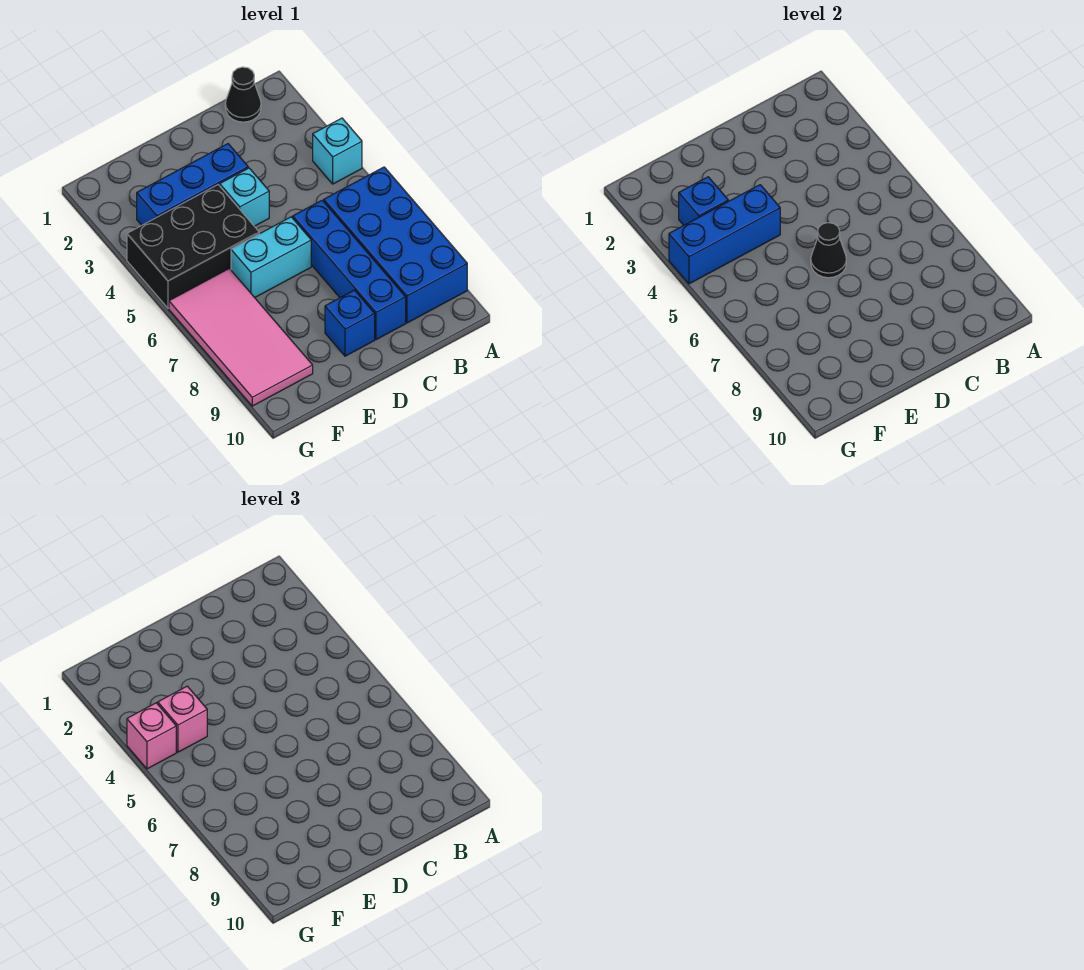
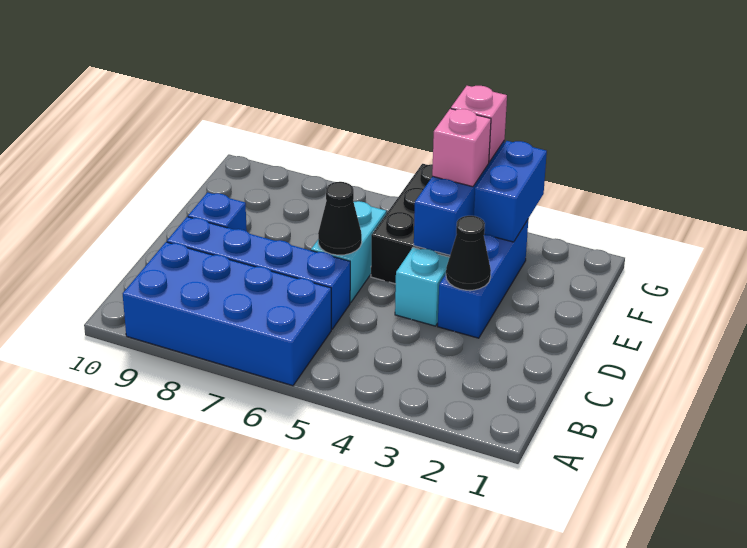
cyan brick A4 level 1 -> none
black cone B1 level 1 -> black cone D3 level 2
blue brick F3 level 2 -> blue brick F3:G3 level 2
pink tile F6:G9 level 1 -> none

